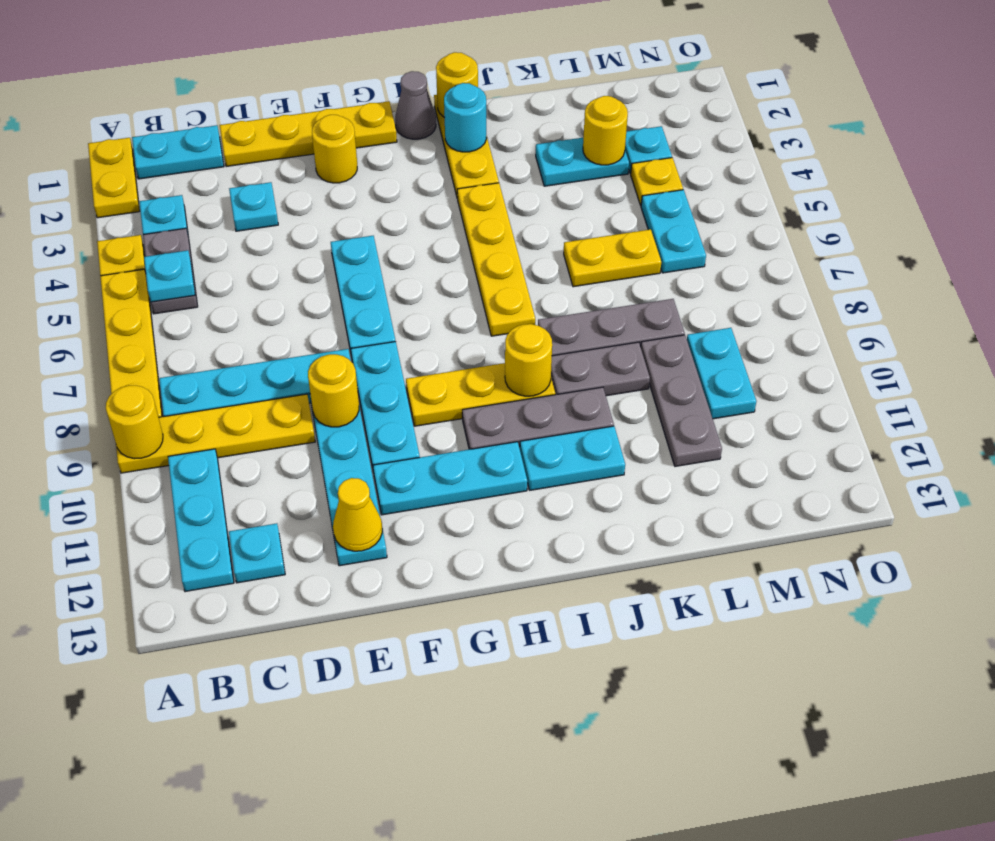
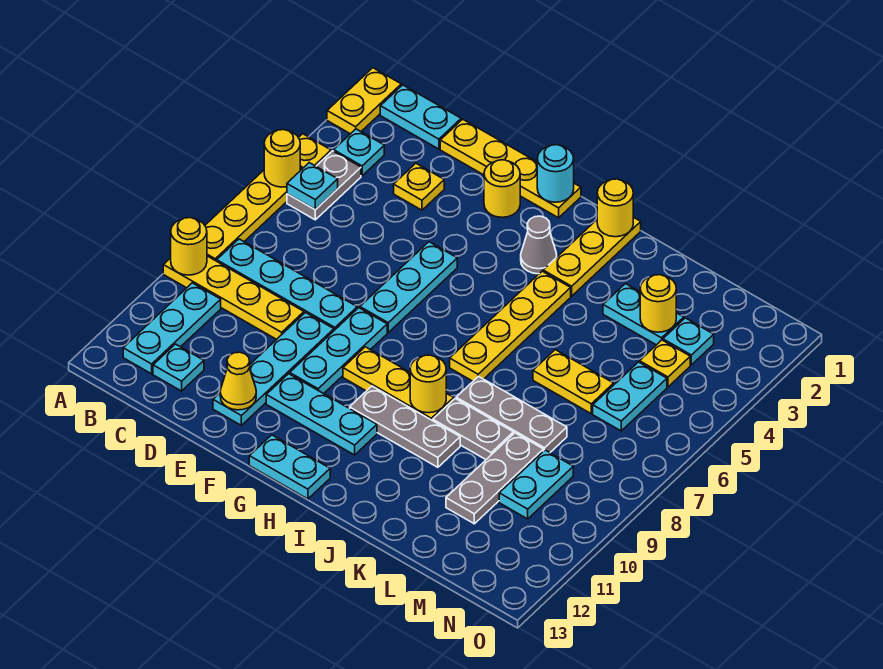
cyan plate D3 level 1 -> yellow plate D3 level 1
yellow round brick E9 level 2 -> yellow round brick A5 level 2
grey cone H1 level 1 -> grey cone H3 level 1
cyan round brick I2 level 2 -> cyan round brick G1 level 2
cyan plate I11:J11 level 1 -> cyan plate G13:H13 level 1

